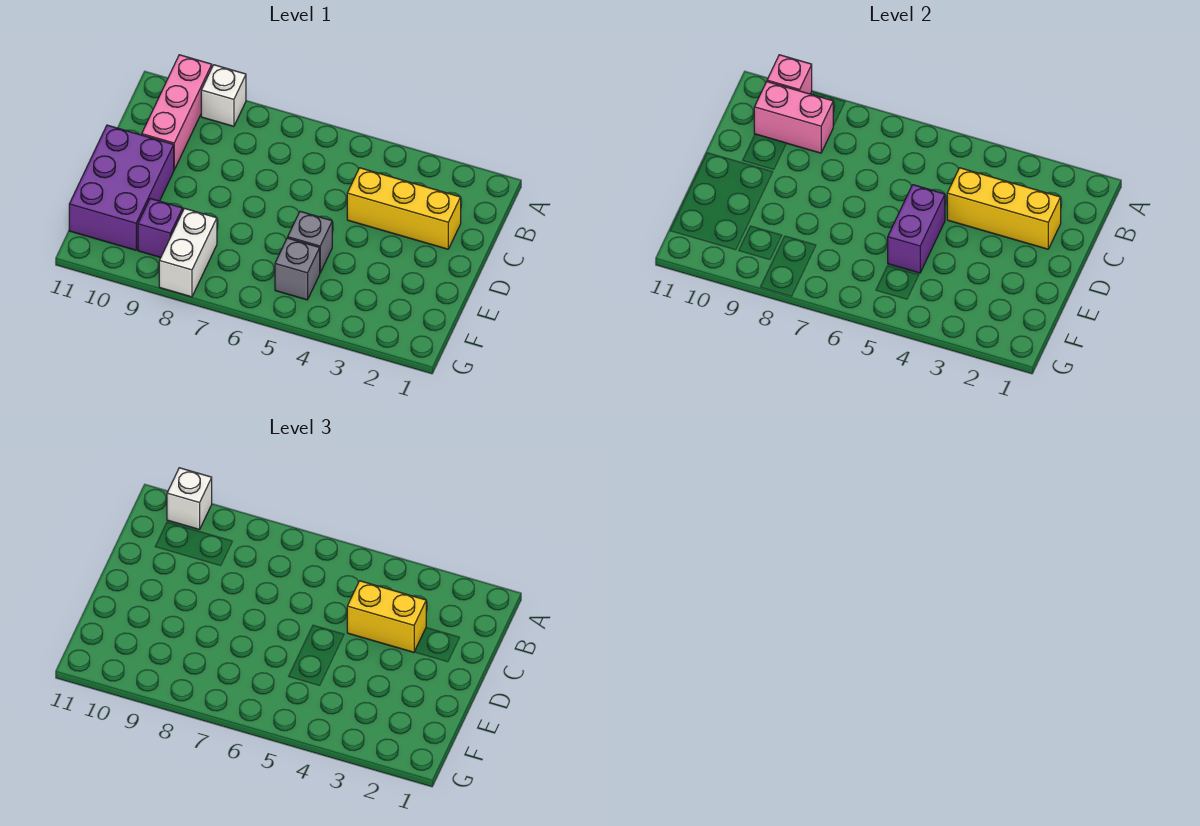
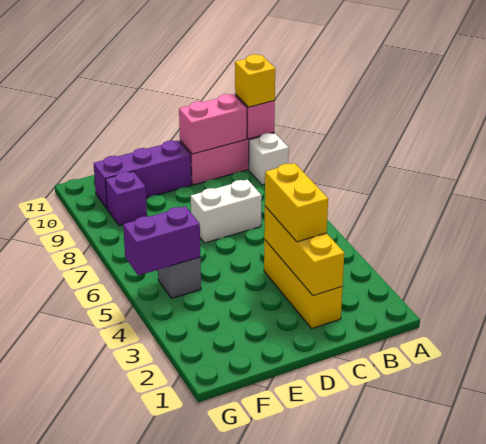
white brick A10 level 3 -> yellow brick A10 level 3
pink brick B9:B10 level 2 -> pink brick B10:C10 level 2
purple brick D5:E5 level 2 -> purple brick F5:G5 level 2
purple brick D10:F11 level 1 -> purple brick D10:F10 level 1
grey brick E5 level 1 -> none
white brick F8:G8 level 1 -> white brick C7:D7 level 1

